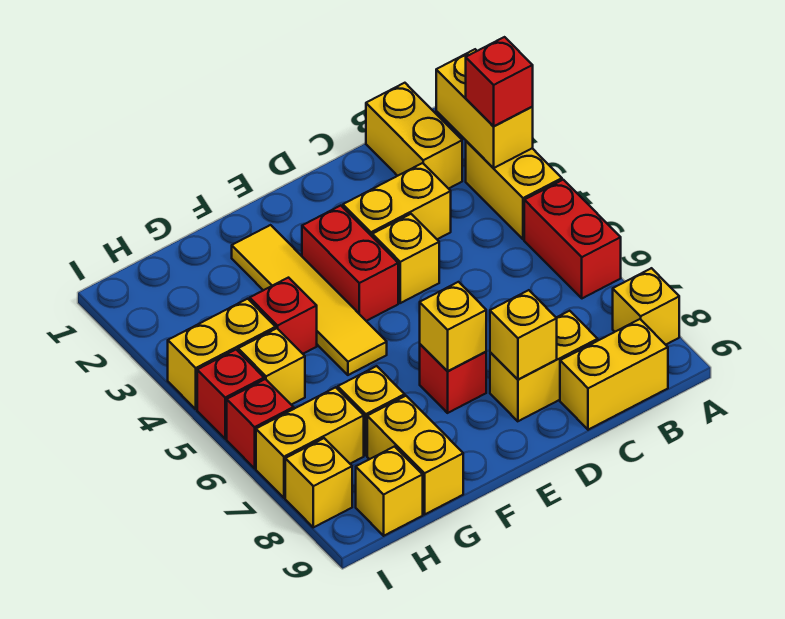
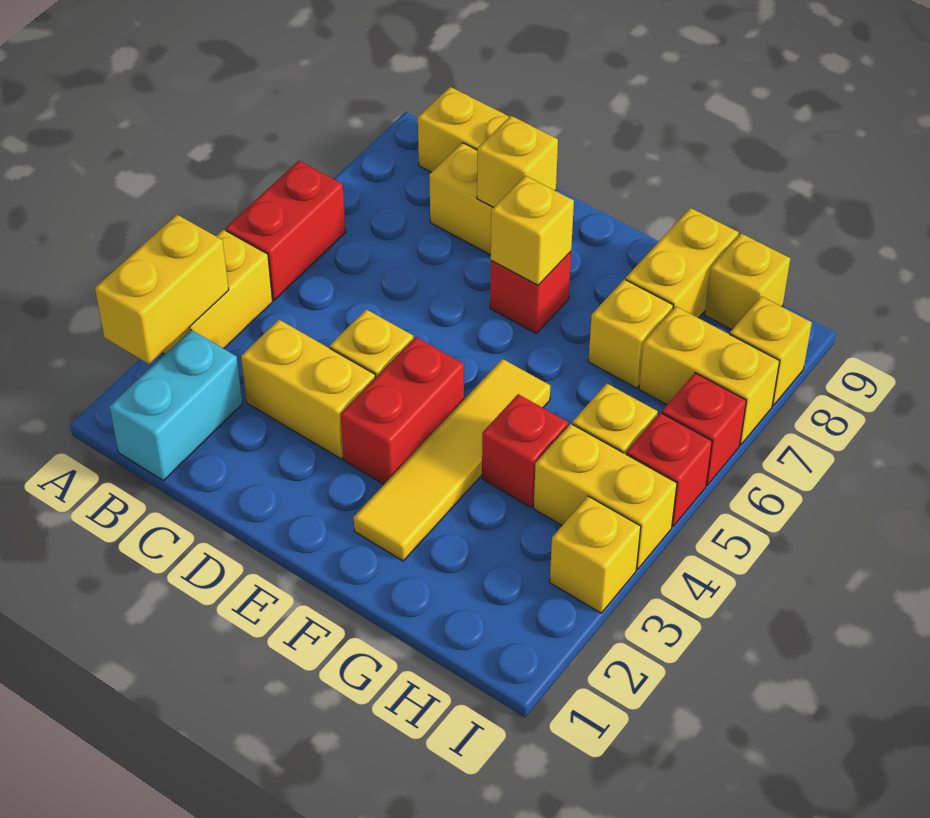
red brick A3 level 3 -> none
yellow brick A8 level 1 -> yellow brick I3 level 1
yellow brick B1:B2 level 1 -> cyan brick B1:B2 level 1

